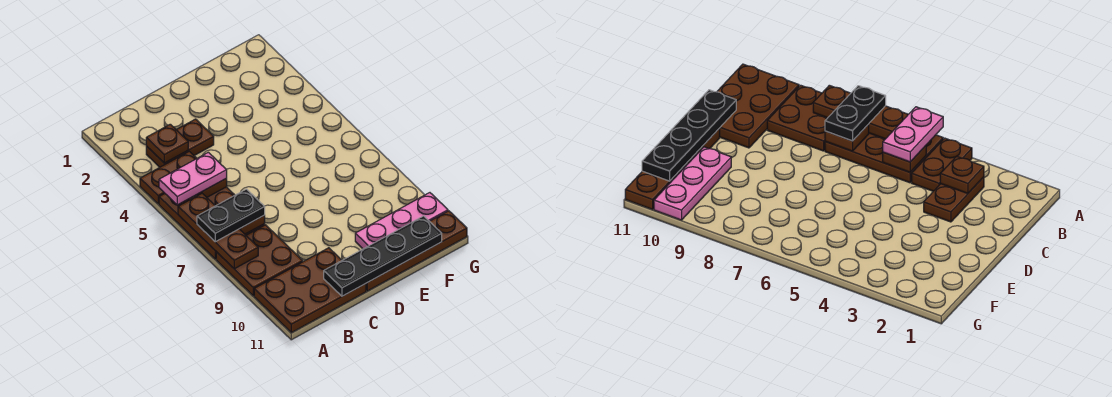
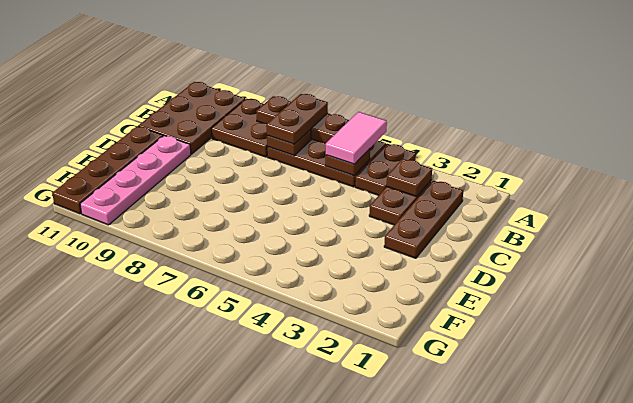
pink plate A5:B5 level 3 -> pink tile A5:B5 level 3
black plate A7:B7 level 3 -> brown plate A7:B7 level 3
none -> brown plate B2:D2 level 1
black plate C11:F11 level 2 -> none
pink plate E10:G10 level 1 -> pink plate D10:G10 level 1

